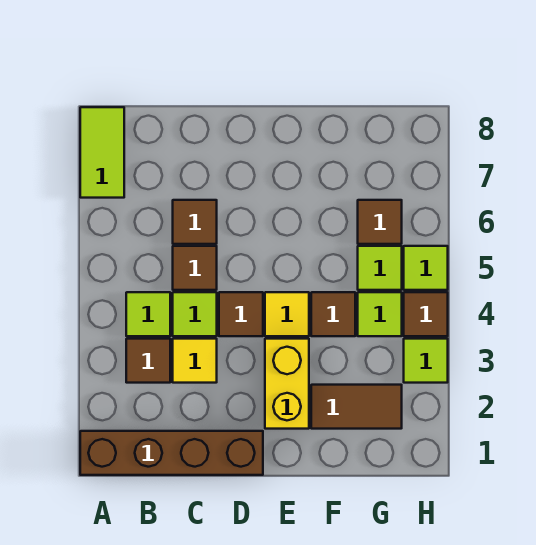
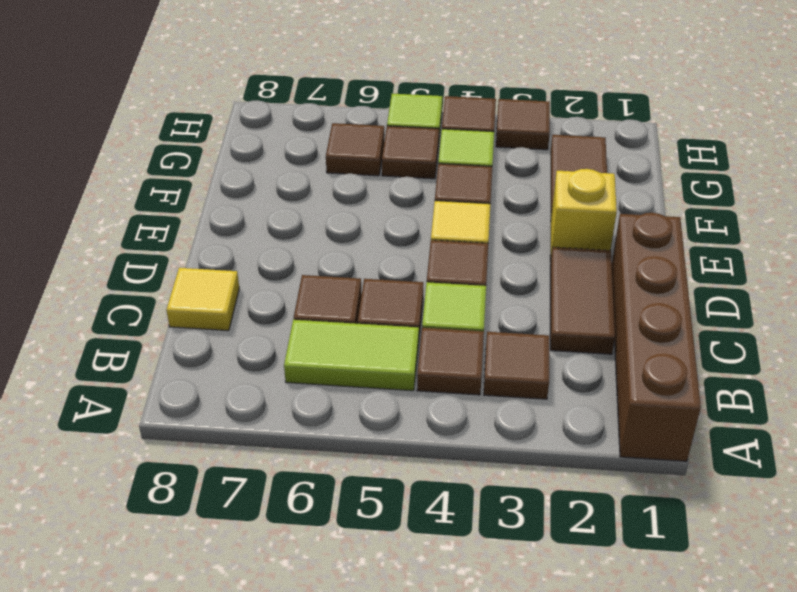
lime tile A7:A8 level 1 -> lime tile B5:B6 level 1
lime tile B4 level 1 -> brown tile B4 level 1
none -> brown tile C2:D2 level 1
yellow tile C3 level 1 -> yellow tile C8 level 1
yellow brick E2:E3 level 1 -> yellow brick E2 level 1
lime tile G5 level 1 -> brown tile G5 level 1
lime tile H3 level 1 -> brown tile H3 level 1

